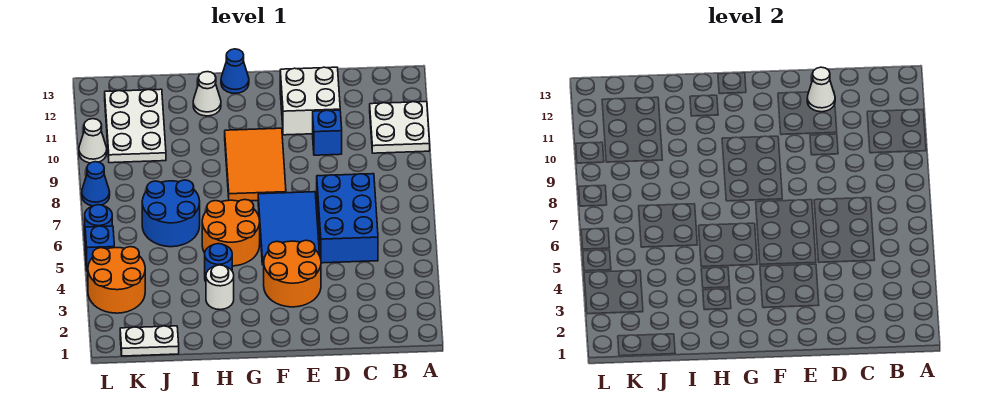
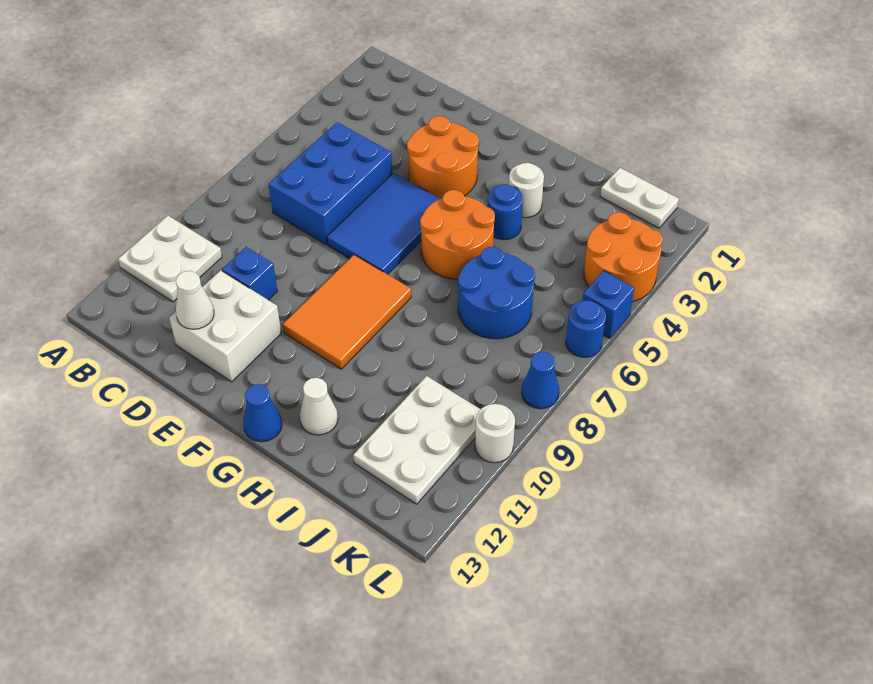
white cone L10 level 1 -> white round brick L10 level 1

